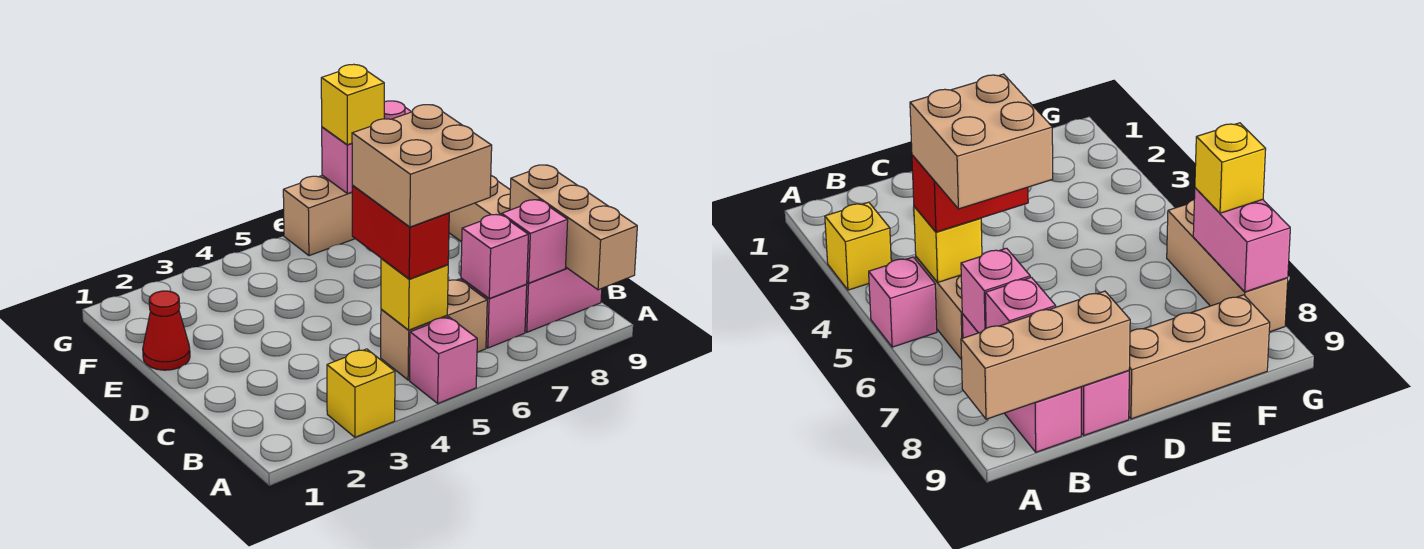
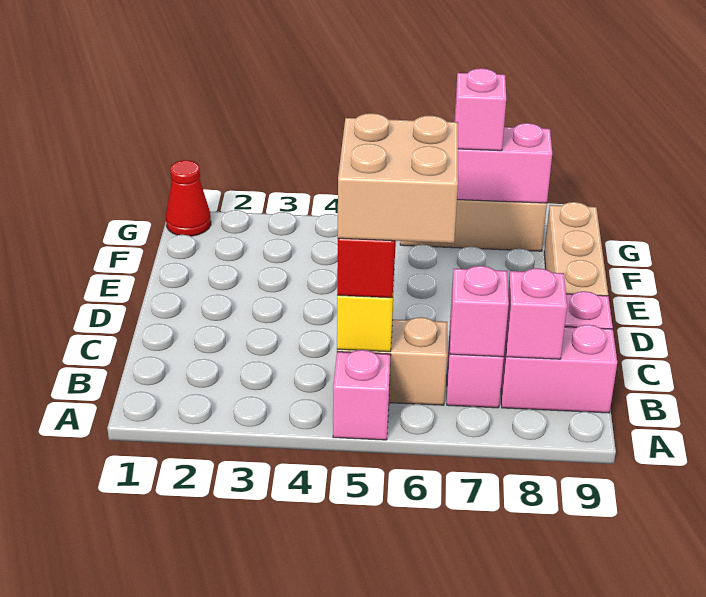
yellow brick A3 level 1 -> none
tan brick A9:C9 level 2 -> none
red cone E1 level 1 -> red cone G1 level 1
yellow brick G7 level 3 -> pink brick G7 level 3

